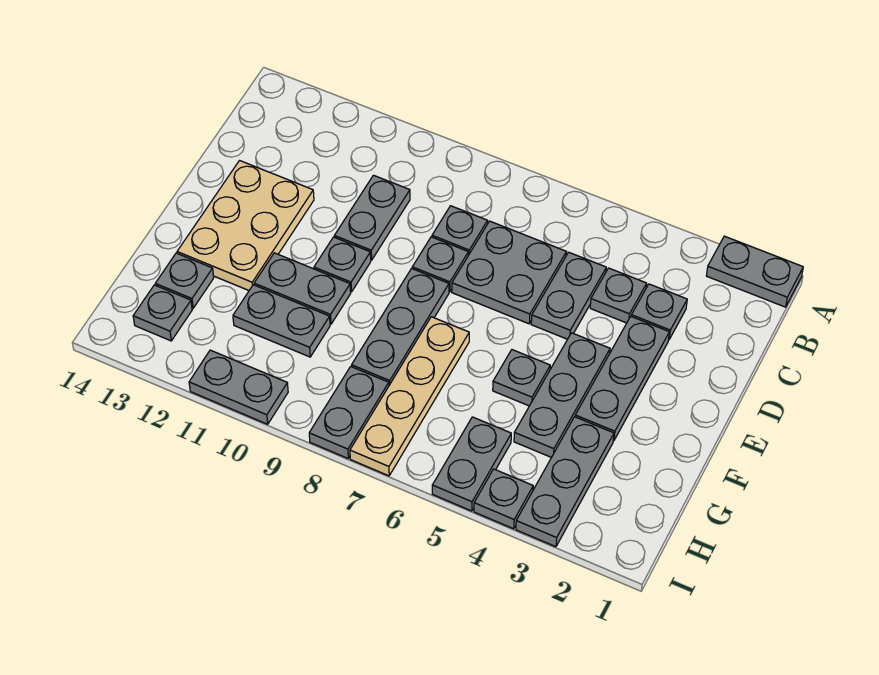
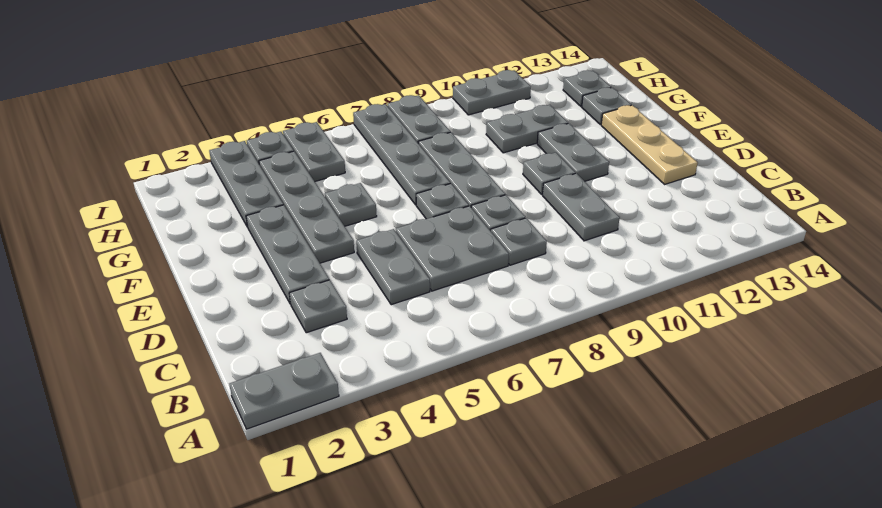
grey plate C4 level 1 -> grey plate E7 level 1
tan plate D12:F13 level 1 -> tan plate D13:F13 level 1
grey plate E4:G4 level 1 -> grey plate E4:H4 level 1
tan plate F7:I7 level 1 -> grey plate F7:I7 level 1
grey plate F10:F11 level 1 -> grey plate E11:F11 level 1

